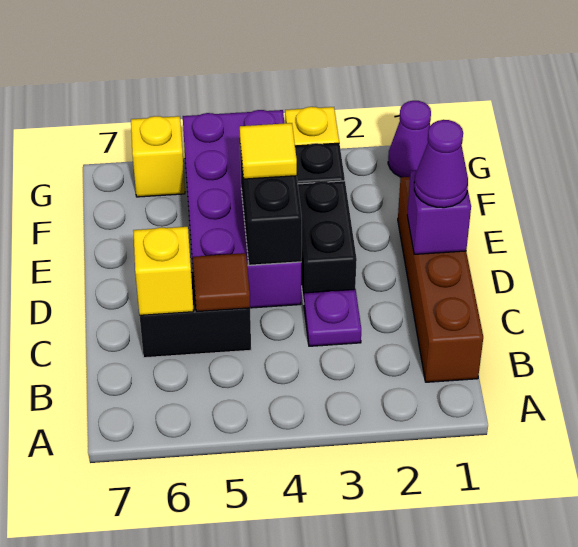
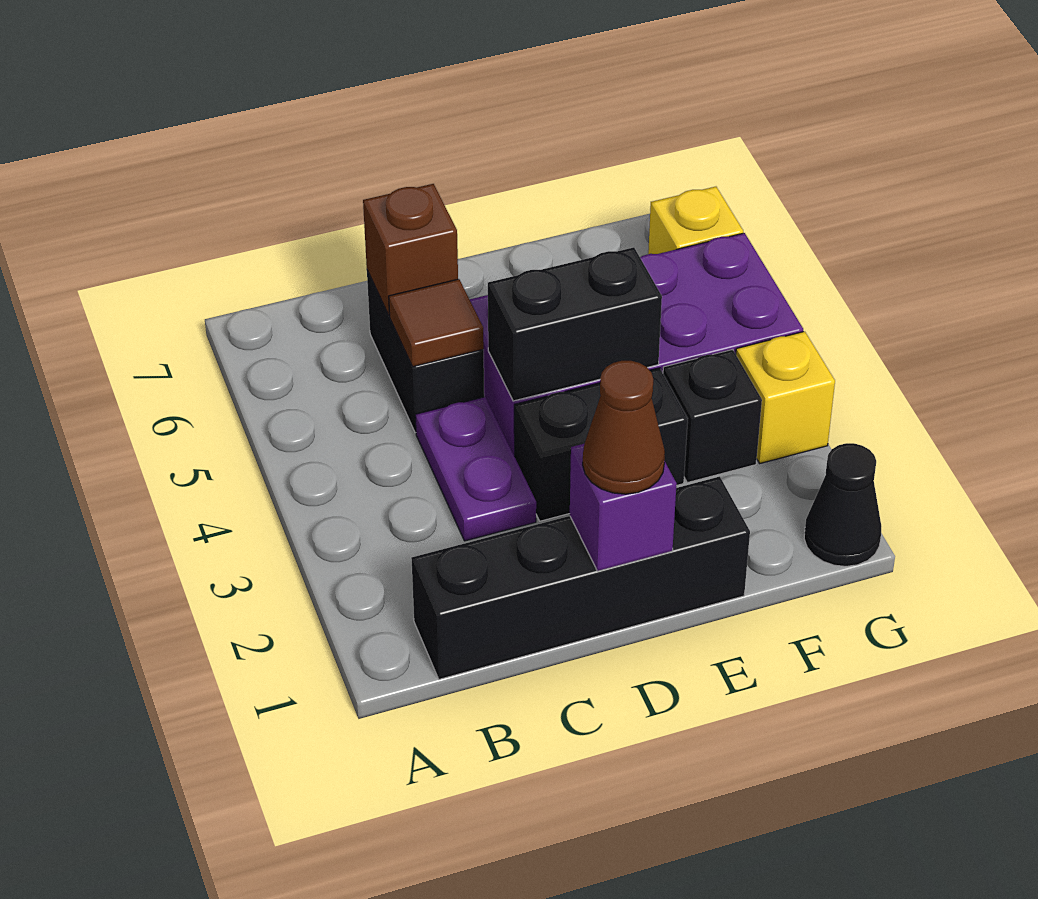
brown brick B1:E1 level 1 -> black brick B1:E1 level 1
purple plate C3 level 1 -> purple plate C3:C4 level 1
yellow brick C6 level 2 -> brown brick C6 level 2
purple cone D1 level 3 -> brown cone D1 level 3
yellow tile E4 level 3 -> none
purple cone G1 level 1 -> black cone G1 level 1

